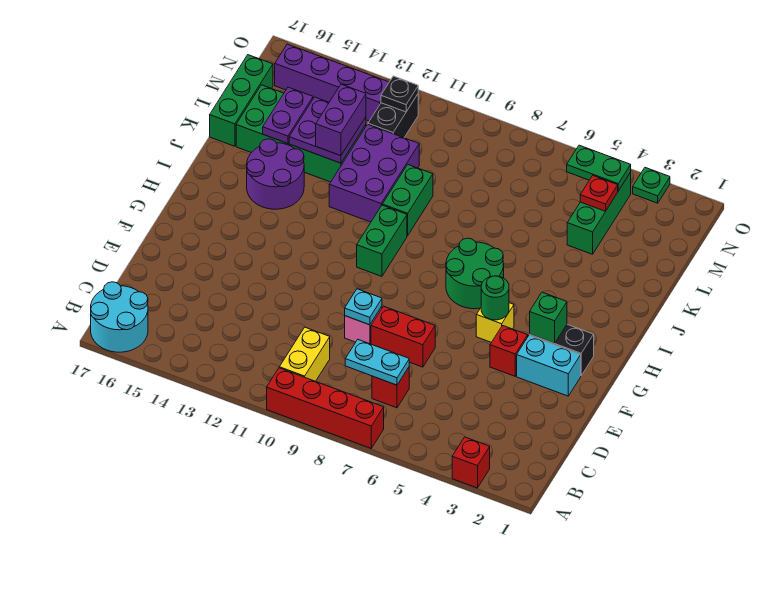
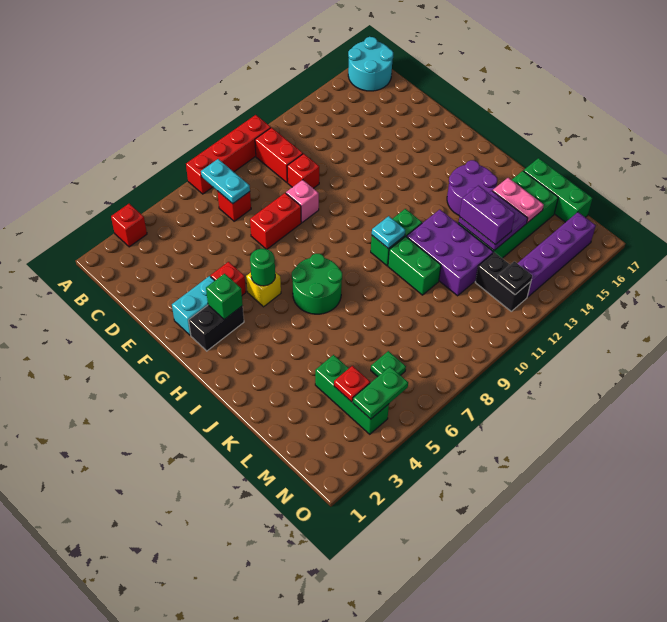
yellow brick B10:C10 level 1 -> red brick B10:C10 level 1
cyan plate C7:C8 level 2 -> cyan plate B7:C7 level 2
none -> red brick D10 level 1
cyan plate E9 level 2 -> cyan plate I10 level 2
green brick H10:I10 level 1 -> green brick I10:I11 level 1
purple plate K15:L15 level 2 -> pink plate K15:L15 level 2
green plate O3 level 1 -> green plate M6 level 1

